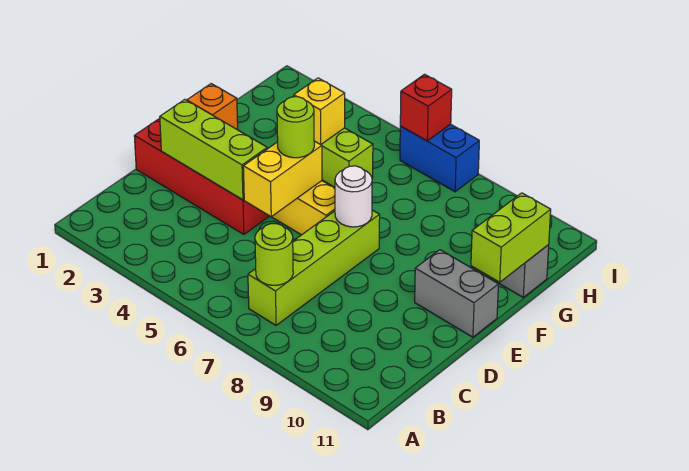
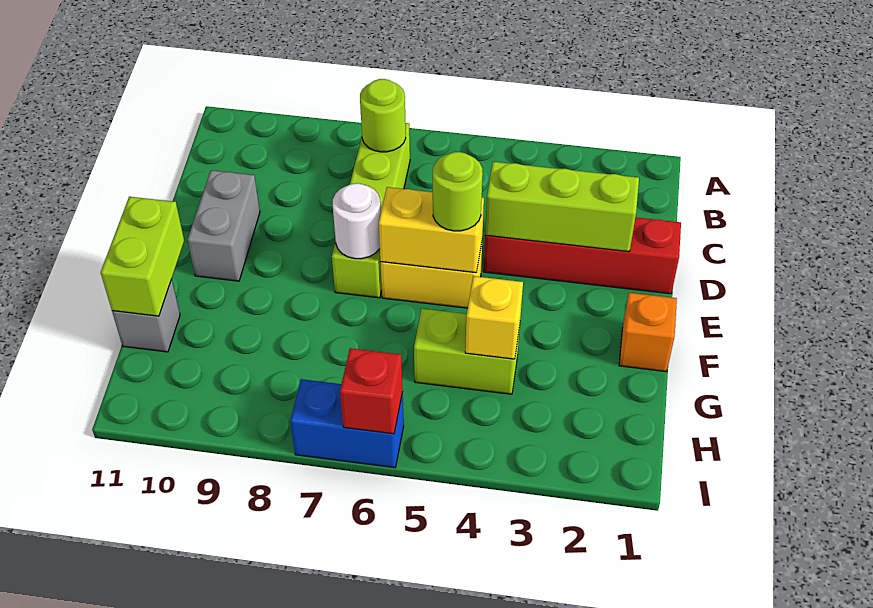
yellow brick D5:E5 level 2 -> yellow brick E5:E6 level 2
grey brick E10:E11 level 1 -> grey brick D10:E10 level 1

